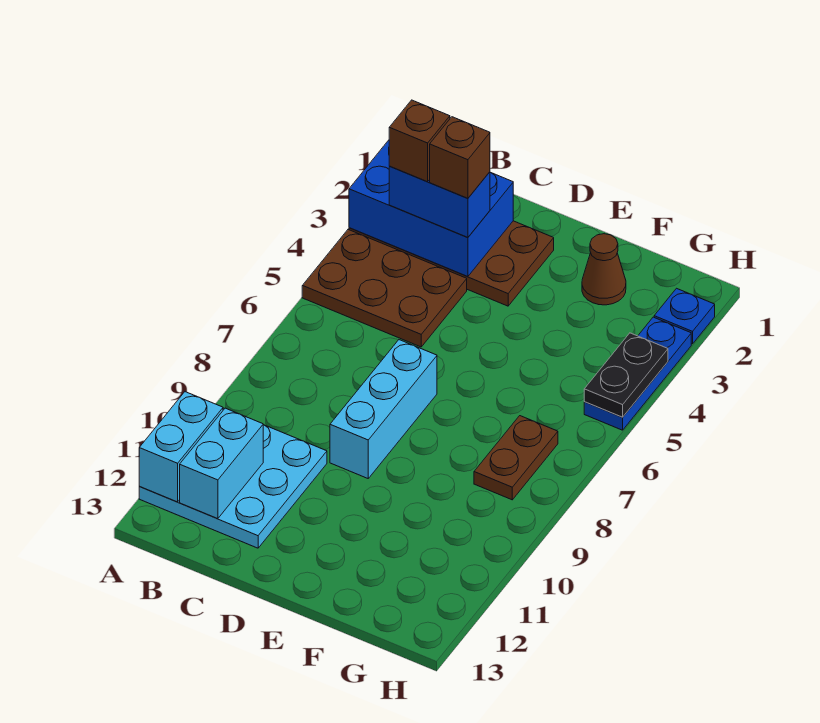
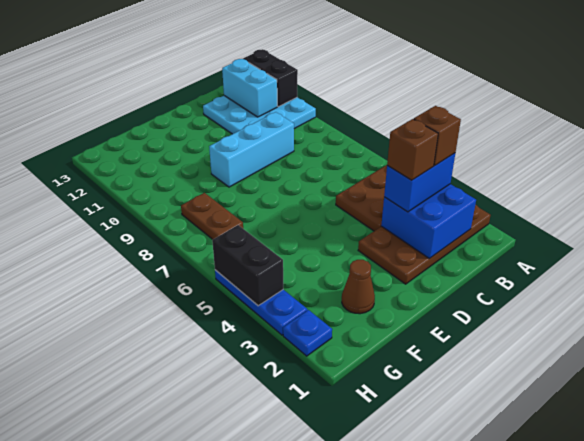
blue brick A2:C3 level 2 -> blue brick B2:C3 level 2
cyan brick A11:A12 level 2 -> black brick A11:A12 level 2
cyan brick D7:D9 level 1 -> cyan brick C9:E9 level 1
black plate H4:H5 level 2 -> black brick H4:H5 level 2

